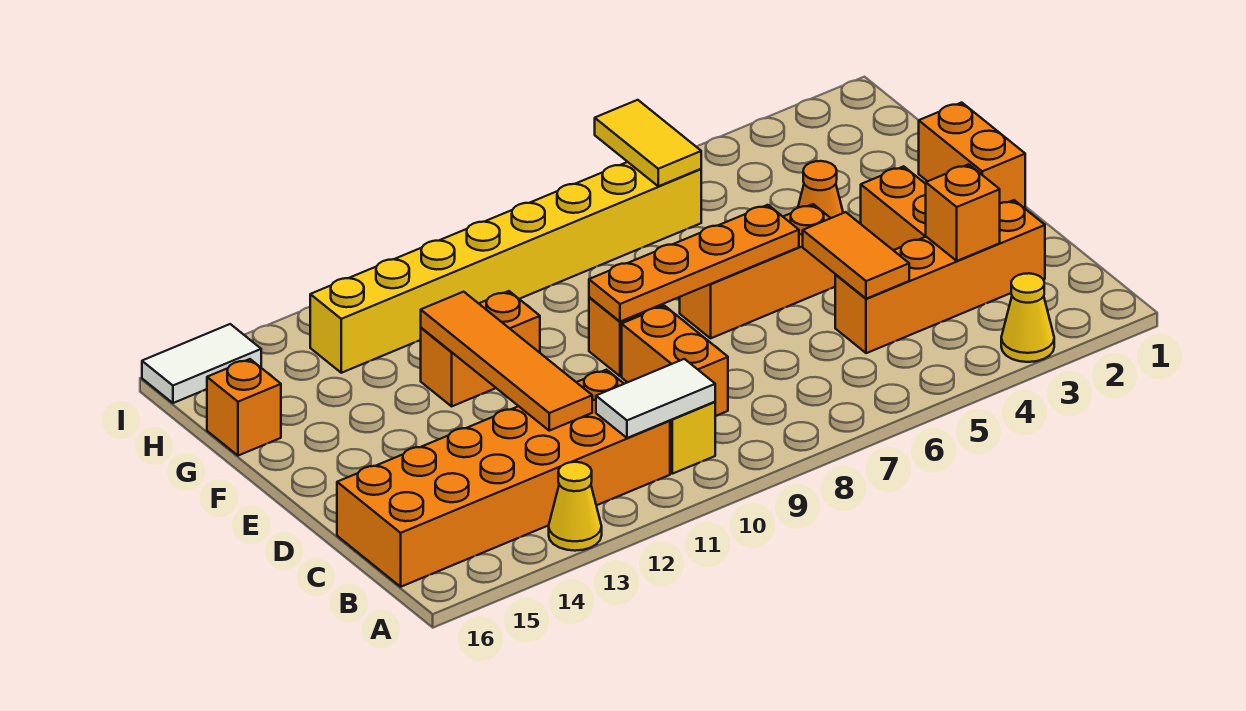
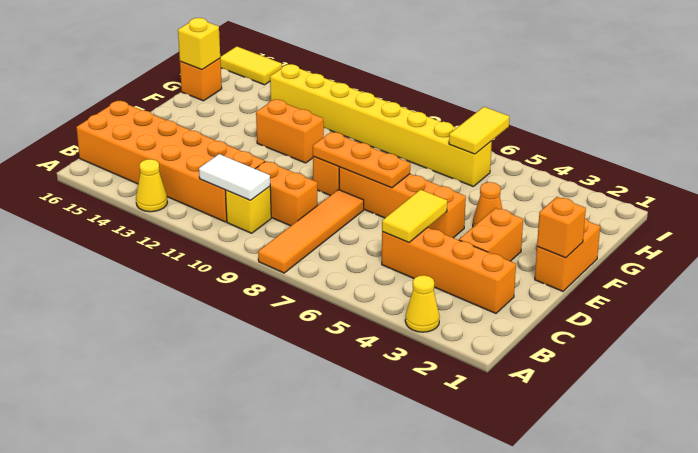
orange brick C3 level 2 -> orange brick E1 level 2
orange tile C5:D5 level 2 -> yellow tile C5:D5 level 2
orange brick C9:D9 level 1 -> orange brick C9:C10 level 1
orange tile C12:F12 level 2 -> orange tile A8:D8 level 1
orange brick E5:E7 level 1 -> orange brick E5:E8 level 1
orange plate E6:E9 level 2 -> orange plate E7:E9 level 2
none -> yellow brick G16 level 2
white tile I15:I16 level 1 -> yellow tile I15:I16 level 1

